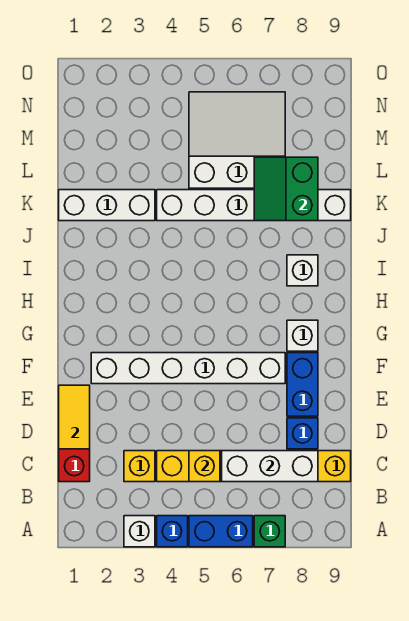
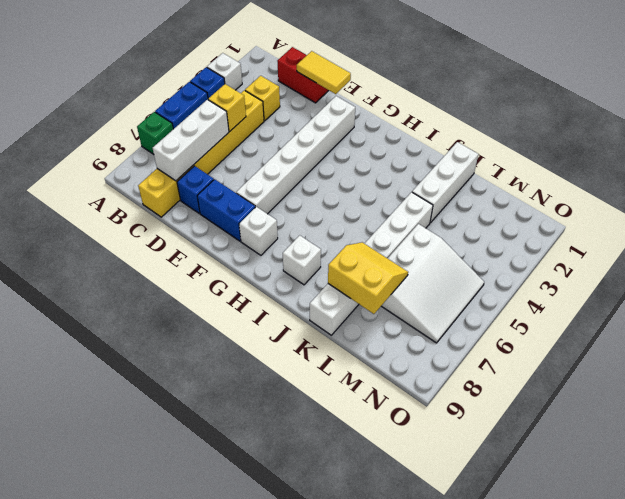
green slope K7:L8 level 2 top 8 -> yellow slope K7:L8 level 2 top 8

